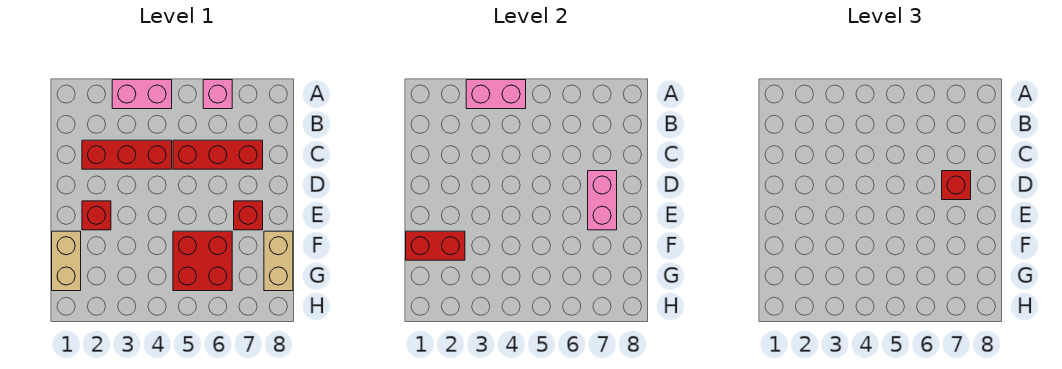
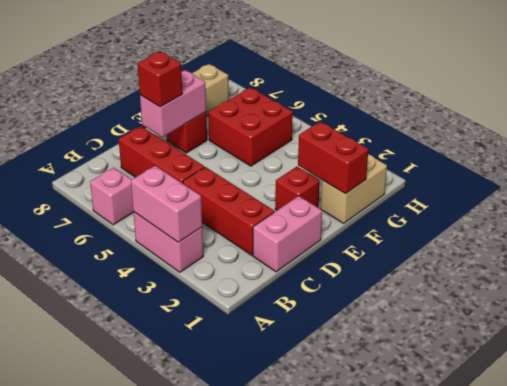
none -> pink brick C1:D1 level 1

